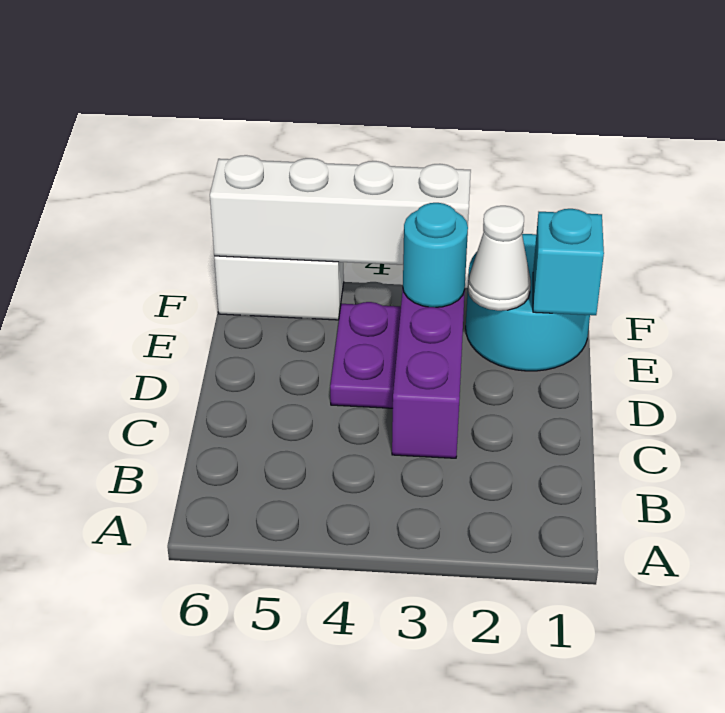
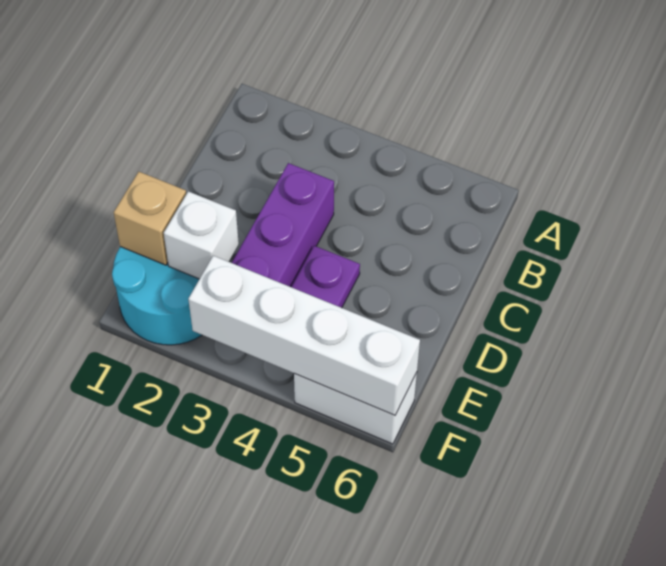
cyan brick E1 level 2 -> tan brick E1 level 2
white cone E2 level 2 -> white brick E2 level 2
cyan round brick E3 level 2 -> none

